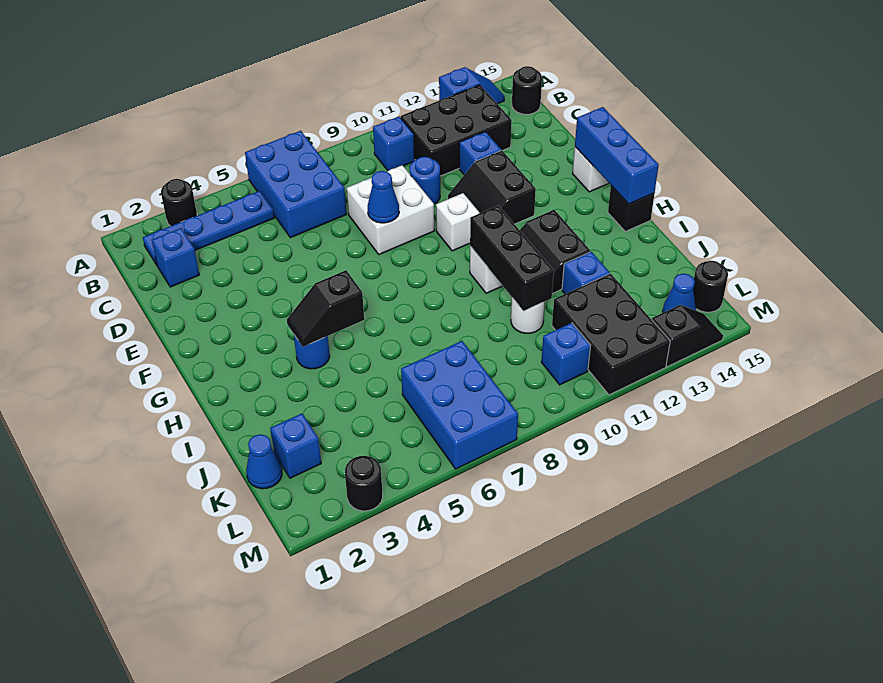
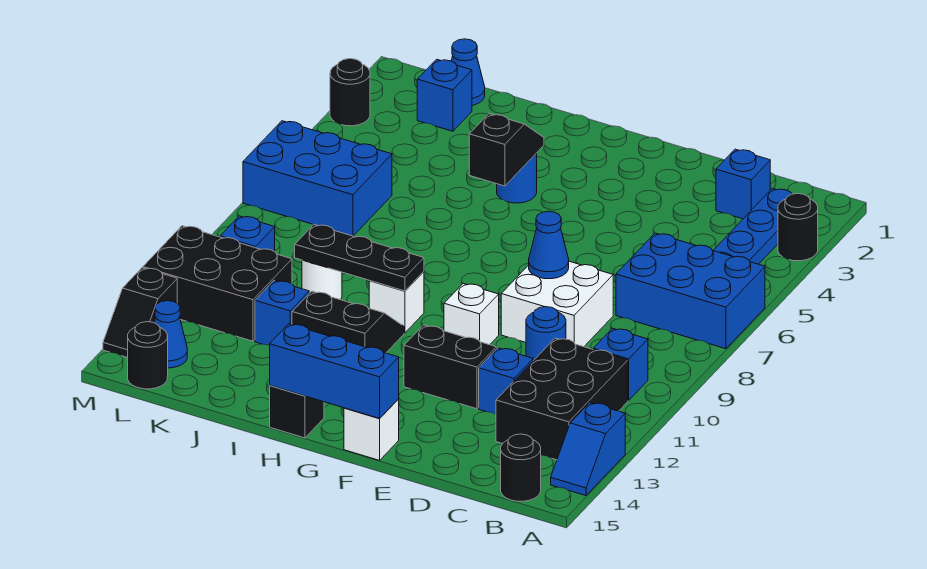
black brick H10:J10 level 2 -> black plate H10:J10 level 2

